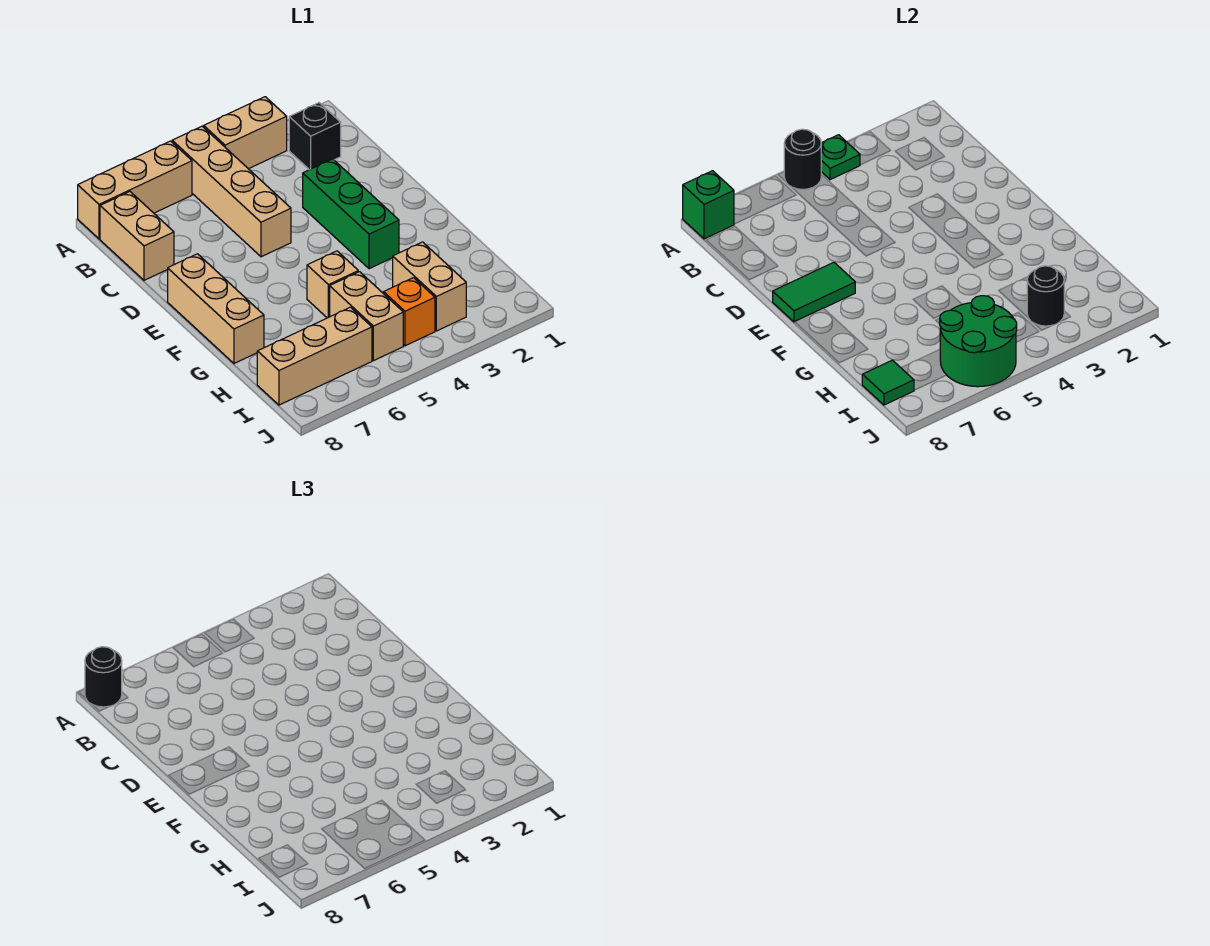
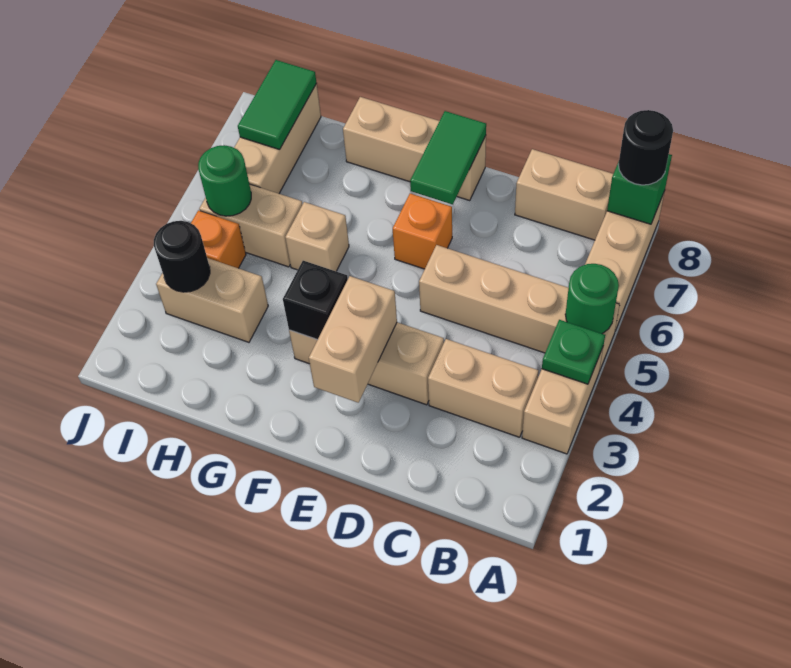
black round brick A5 level 2 -> green round brick A5 level 2
black brick B2 level 1 -> black brick F3 level 2
none -> tan brick B3:C3 level 1
green brick D3:F3 level 1 -> tan brick D3:F3 level 1
none -> tan brick E2:E3 level 2
none -> orange brick E6 level 1
green round brick I5:J6 level 2 -> green round brick I5 level 2
green tile I8 level 2 -> green tile I7:I8 level 2

